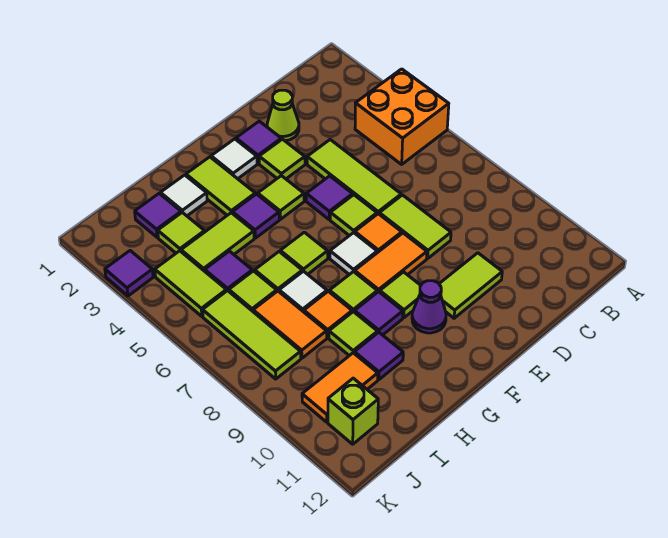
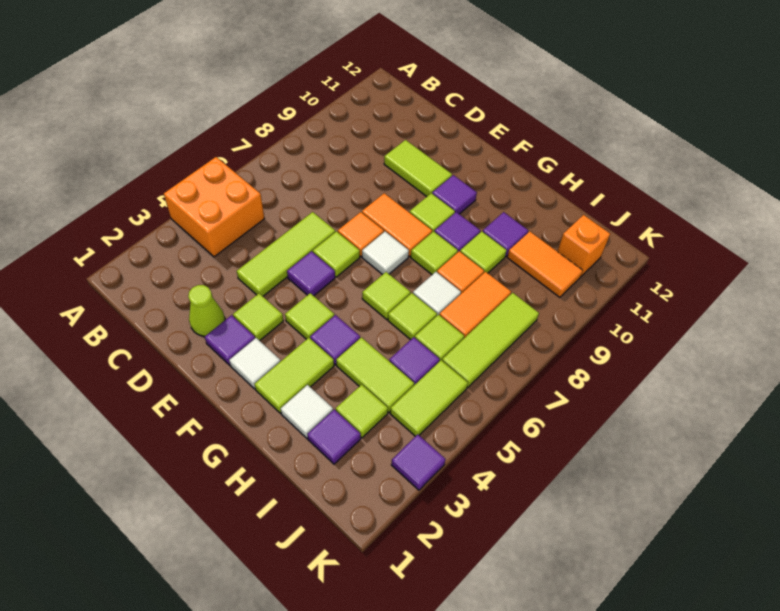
lime tile D7:D8 level 1 -> none
purple cone F10 level 1 -> purple tile F10 level 1
lime brick J11 level 1 -> orange brick J11 level 1

